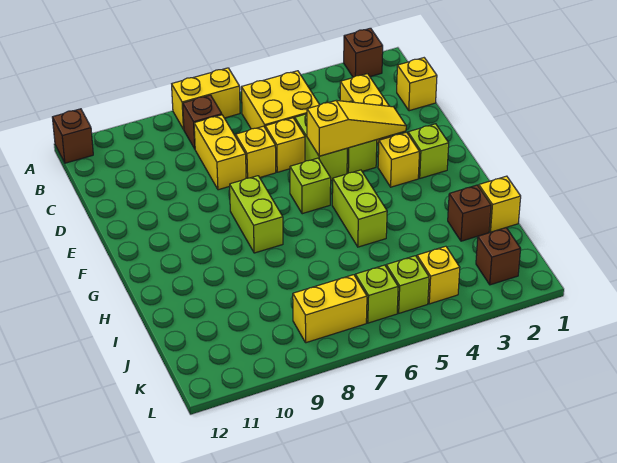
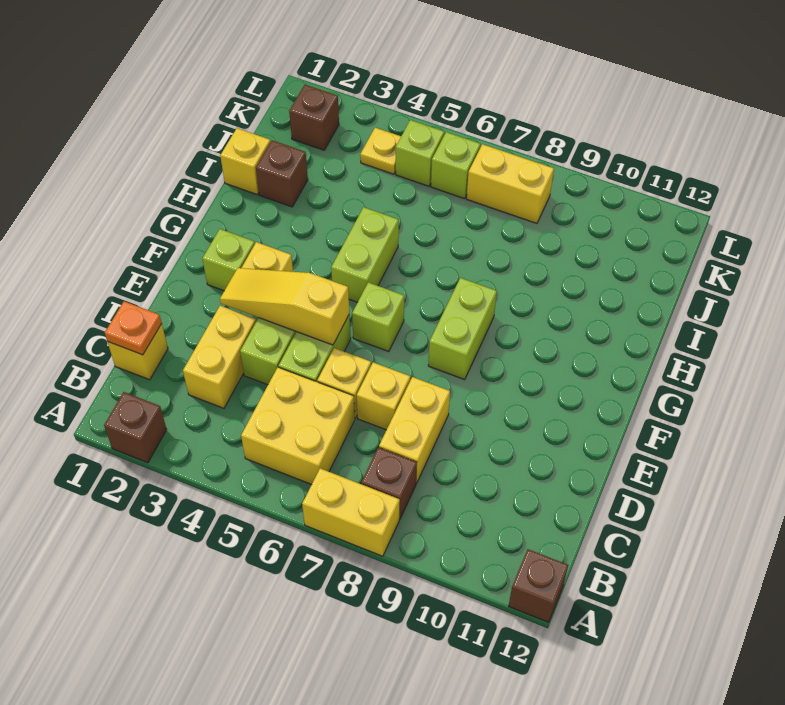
none -> orange plate C1 level 2
yellow brick K4 level 1 -> yellow plate K4 level 1

